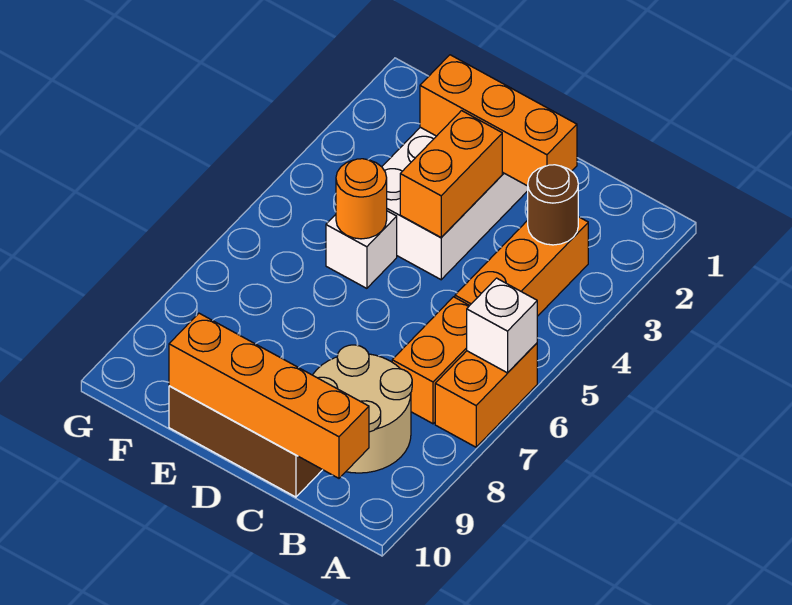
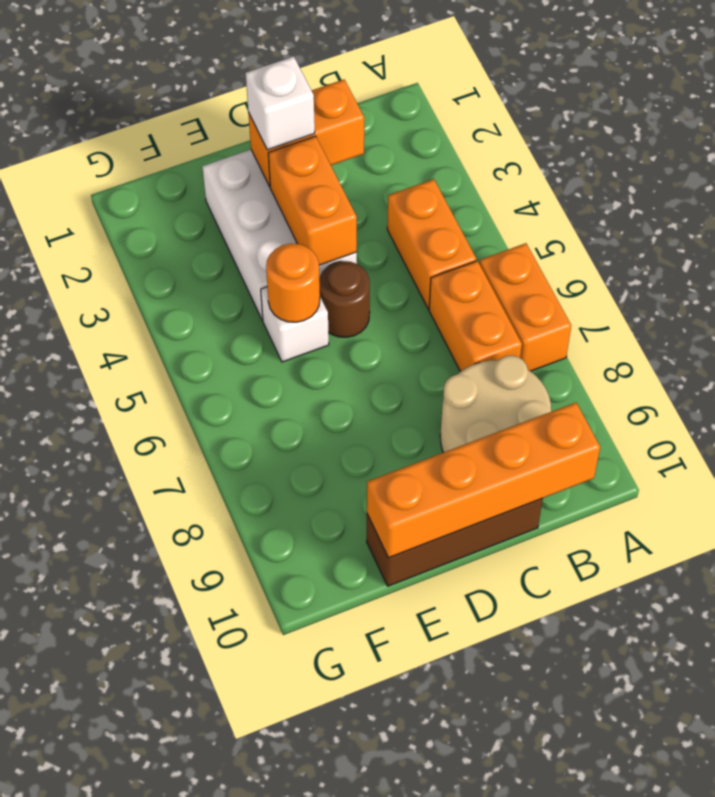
white brick A6 level 2 -> white brick D2 level 3
orange brick B3:B5 level 1 -> orange brick B4:B5 level 1
brown round brick B3 level 2 -> brown round brick D5 level 1
orange brick C2:E2 level 2 -> orange brick C2:D2 level 2

